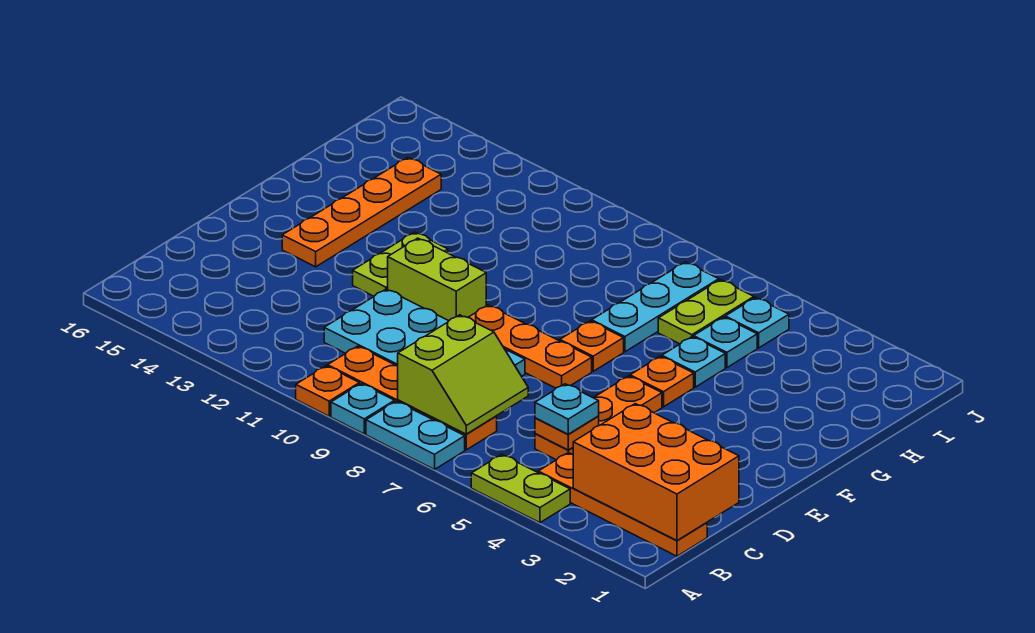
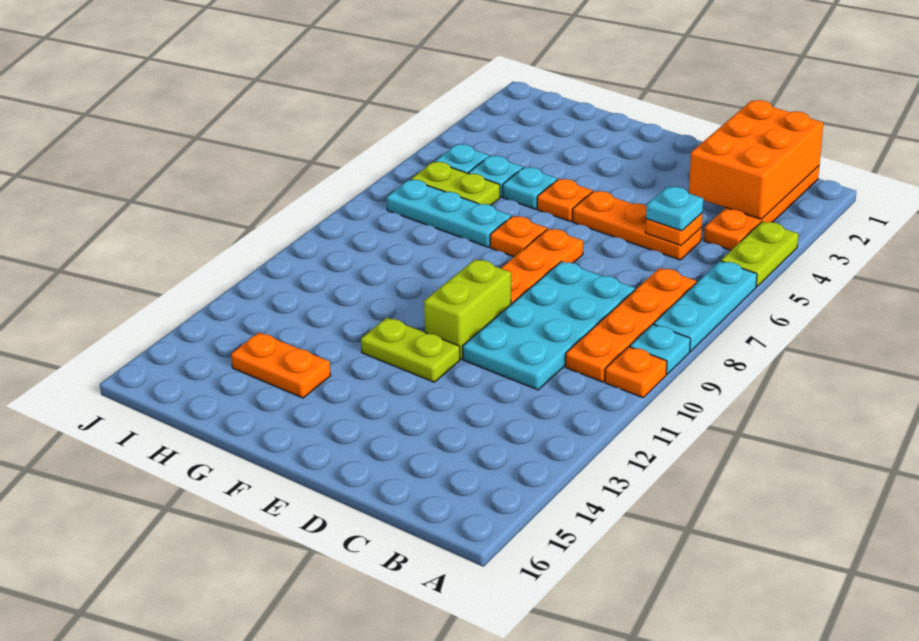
cyan plate A7:A8 level 1 -> cyan plate A6:A8 level 1
lime slope B7:C8 level 2 top 8 -> none
orange plate E14:H14 level 1 -> orange plate G14:H14 level 1

